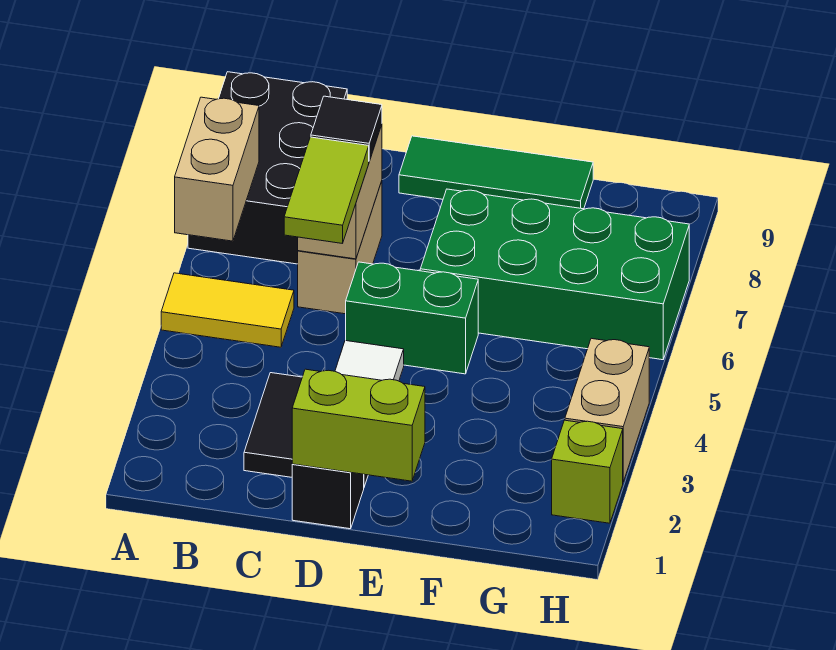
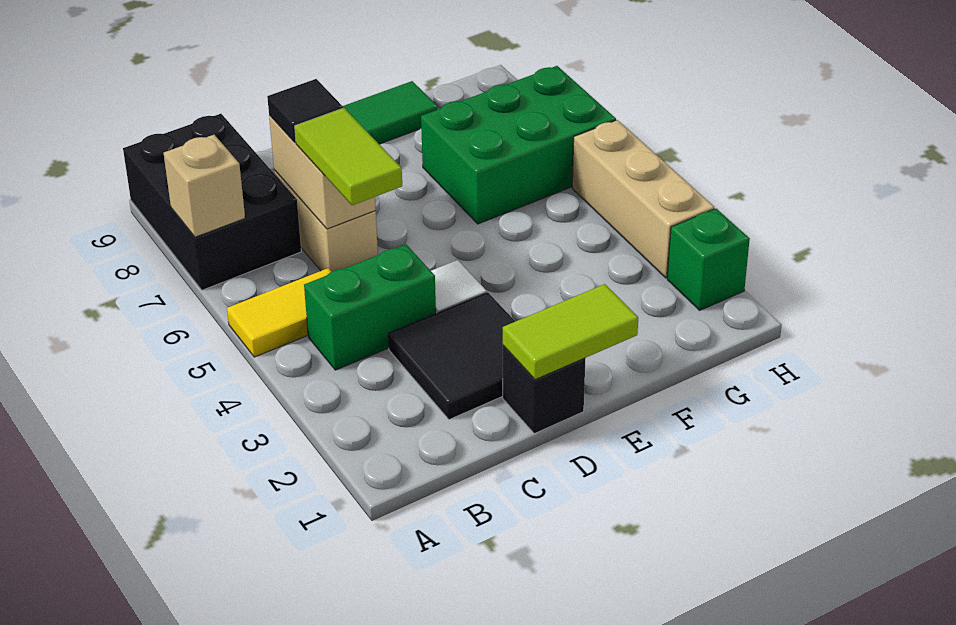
tan brick A6:A7 level 2 -> tan brick A7 level 2
lime brick D1:E1 level 2 -> lime tile D1:E1 level 2
green brick D5:E5 level 1 -> green brick B4:C4 level 1
green brick E6:H7 level 1 -> green brick F6:H7 level 1
lime brick H2 level 1 -> green brick H2 level 1
tan brick H3:H4 level 1 -> tan brick H3:H5 level 1

